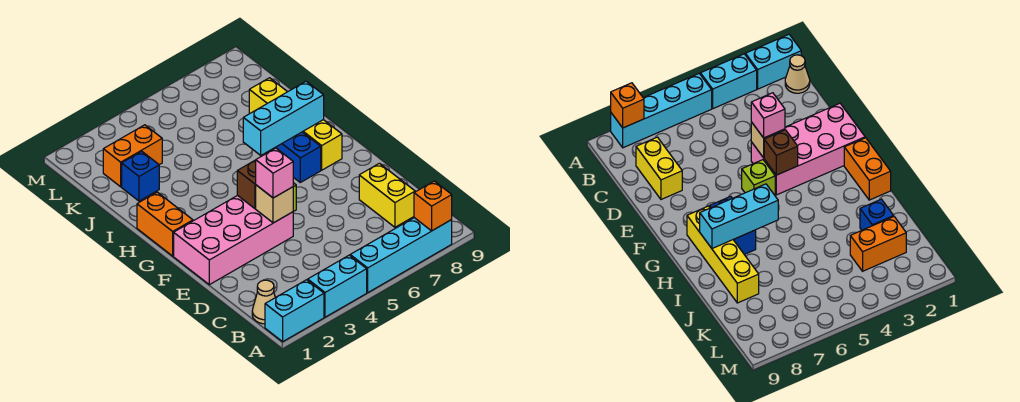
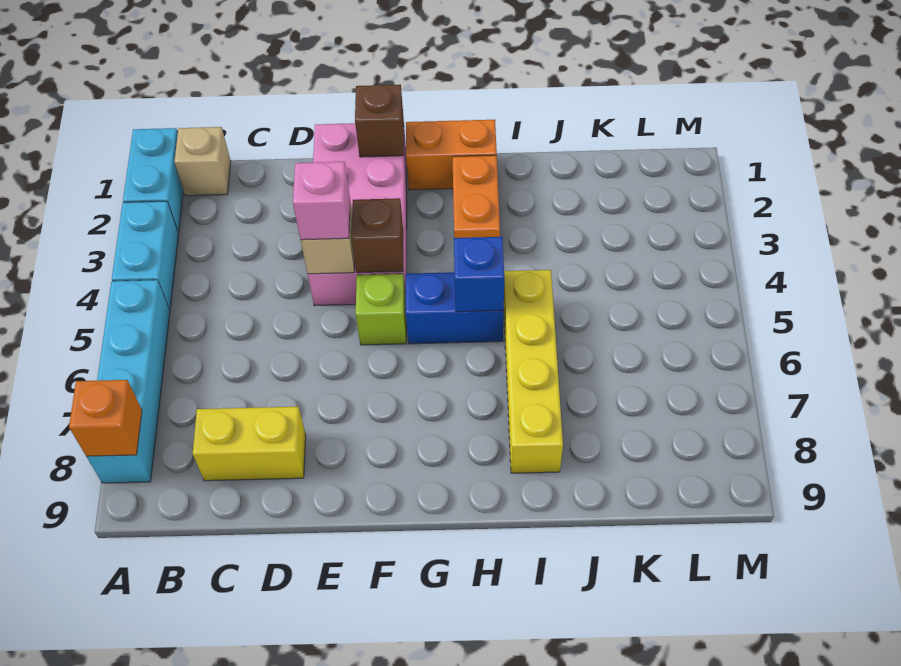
tan cone B1 level 1 -> tan brick B1 level 1
none -> brown brick F1 level 2
blue brick G7:H7 level 1 -> blue brick G5:H5 level 1
yellow brick G8:J8 level 1 -> yellow brick I5:I8 level 1
cyan brick H6:H8 level 2 -> none
blue brick J2 level 1 -> blue brick H5 level 2
orange brick K2:K3 level 1 -> orange brick H2:H3 level 1

